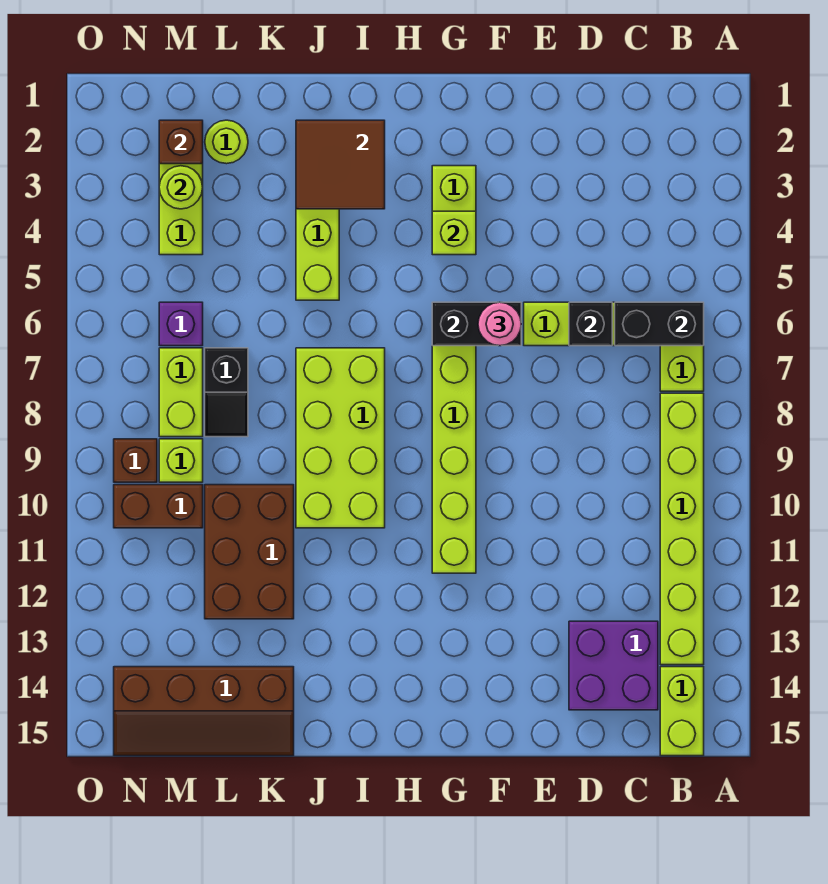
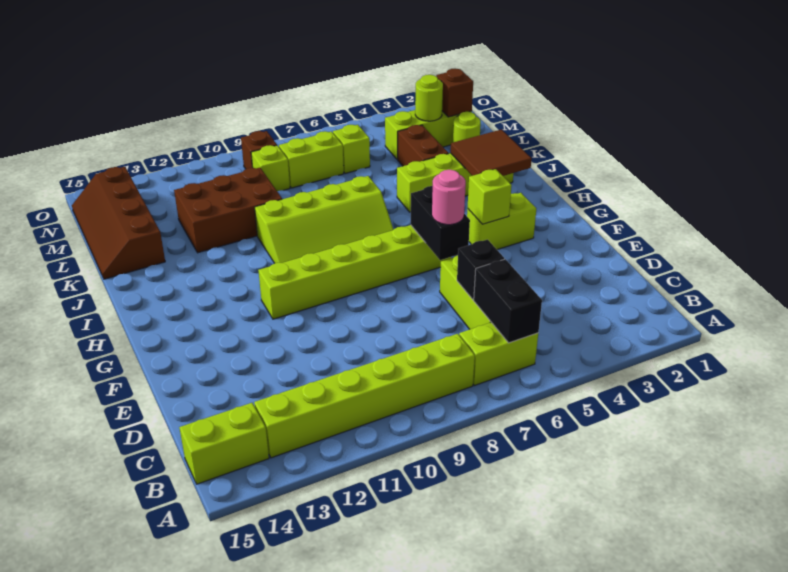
purple brick C13:D14 level 1 -> none
lime brick I7:J10 level 1 -> lime slope I7:J10 level 1 top J
black slope L7:L8 level 1 top 7 -> none
purple brick M6 level 1 -> lime brick M6 level 1
brown brick M10:N10 level 1 -> brown brick K4:L4 level 1

